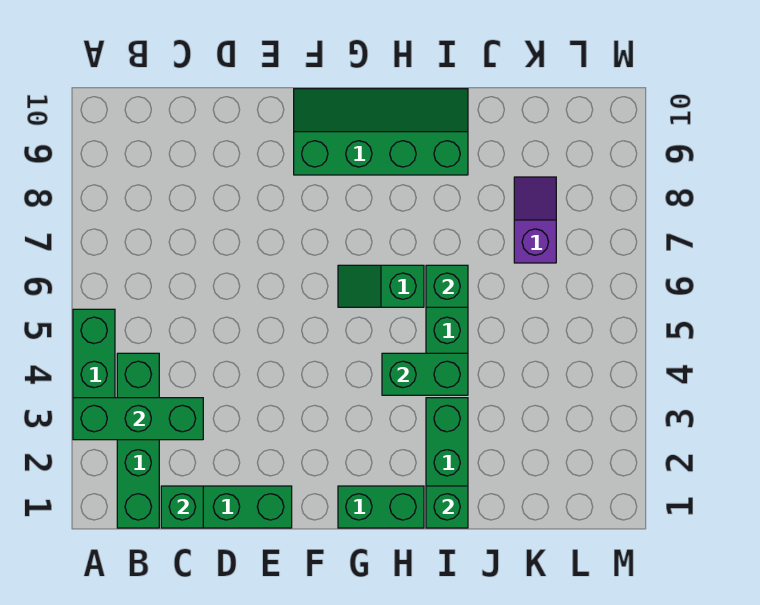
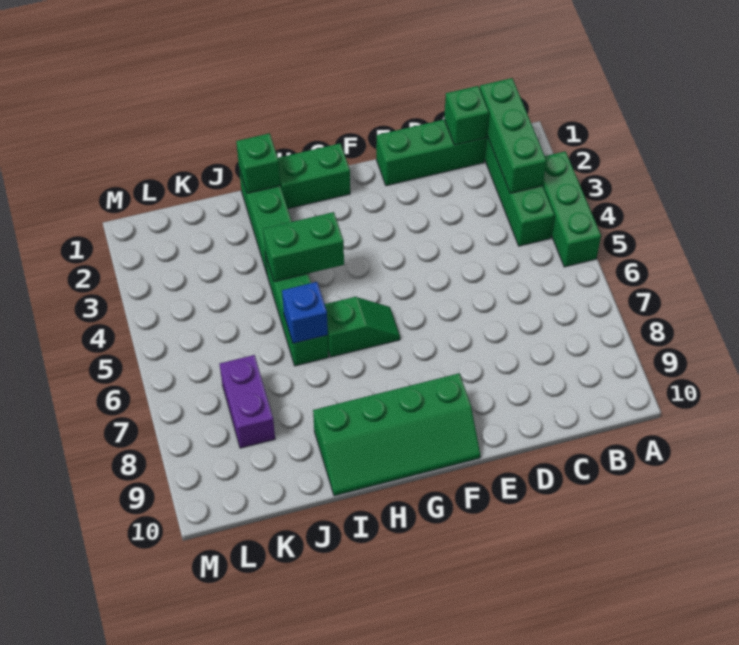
green brick A3:C3 level 2 -> green brick B1:B3 level 2
green brick I6 level 2 -> blue brick I6 level 2
purple slope K7:K8 level 1 top 7 -> purple brick K7:K8 level 1

